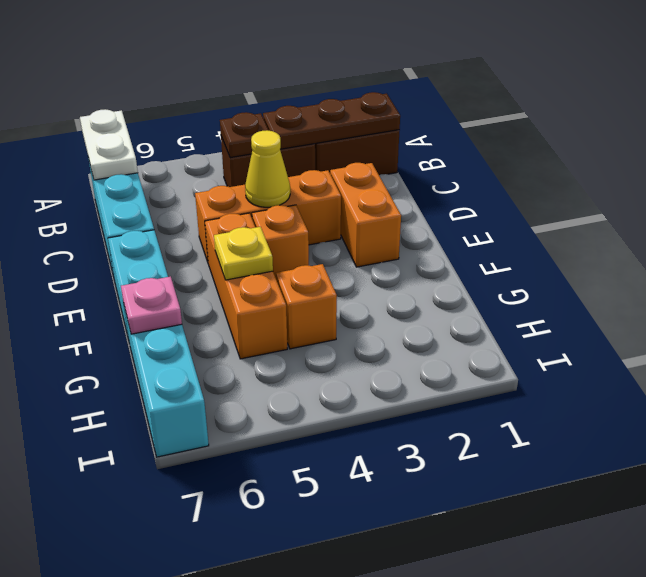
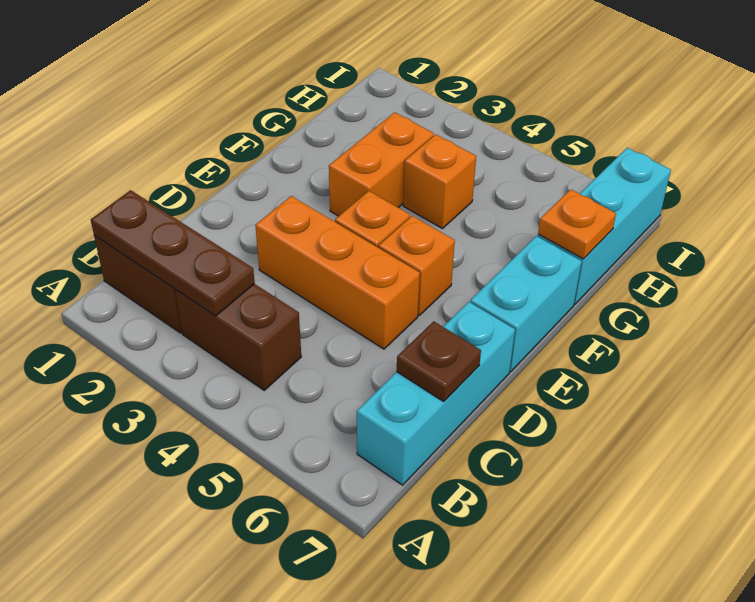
white plate A7:B7 level 2 -> none
brown plate B4 level 2 -> brown plate C7 level 2
orange brick D2:E2 level 1 -> orange brick F3:G3 level 1
yellow cone D4 level 2 -> none
orange brick E5:G5 level 1 -> orange brick E5 level 1
yellow plate F5 level 2 -> none
pink plate G7 level 2 -> orange plate G7 level 2

